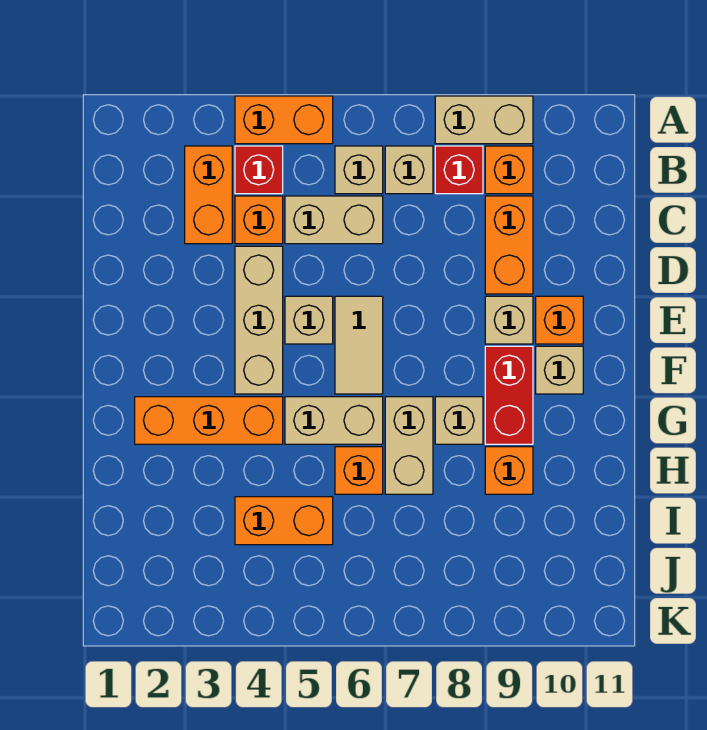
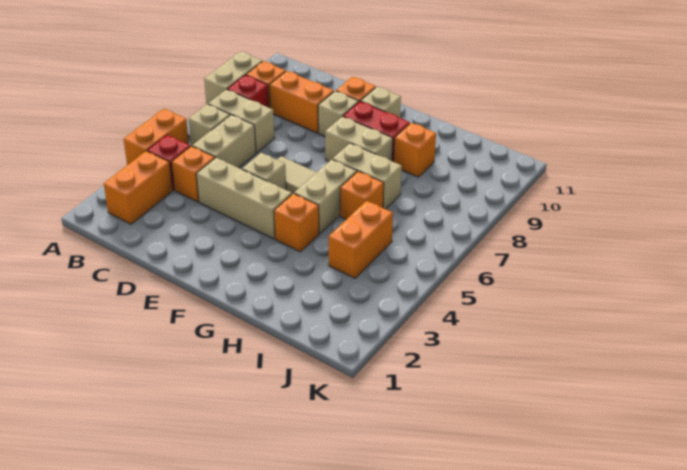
orange brick B3:C3 level 1 -> orange brick B2:B3 level 1
tan brick B7 level 1 -> tan brick B7:C7 level 1
orange brick G2:G4 level 1 -> orange brick G4 level 1
tan brick G8 level 1 -> tan brick F8:G8 level 1

